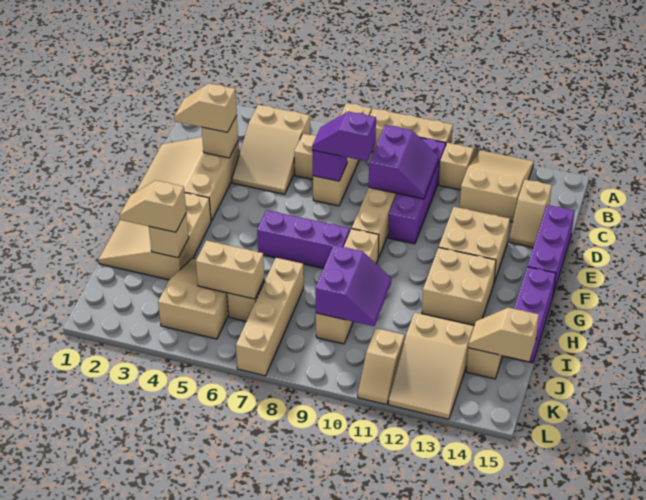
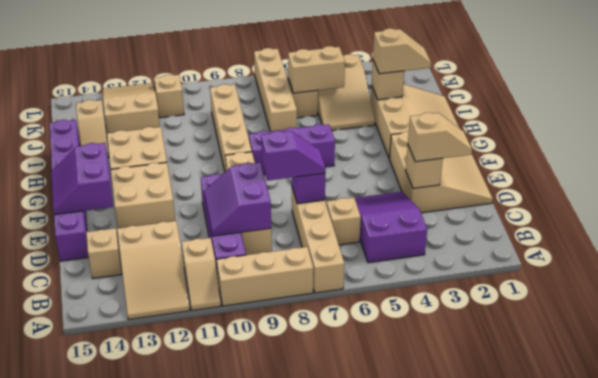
tan slope B4:D5 level 1 top B -> purple slope B4:D5 level 1 top B
purple slope I9:J10 level 2 top 9 -> purple slope E14:F15 level 2 top 14
tan slope J14:J15 level 2 top 15 -> none

